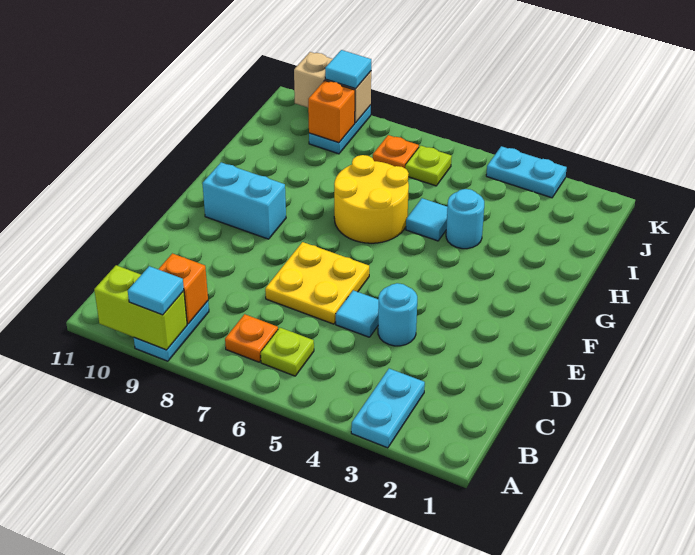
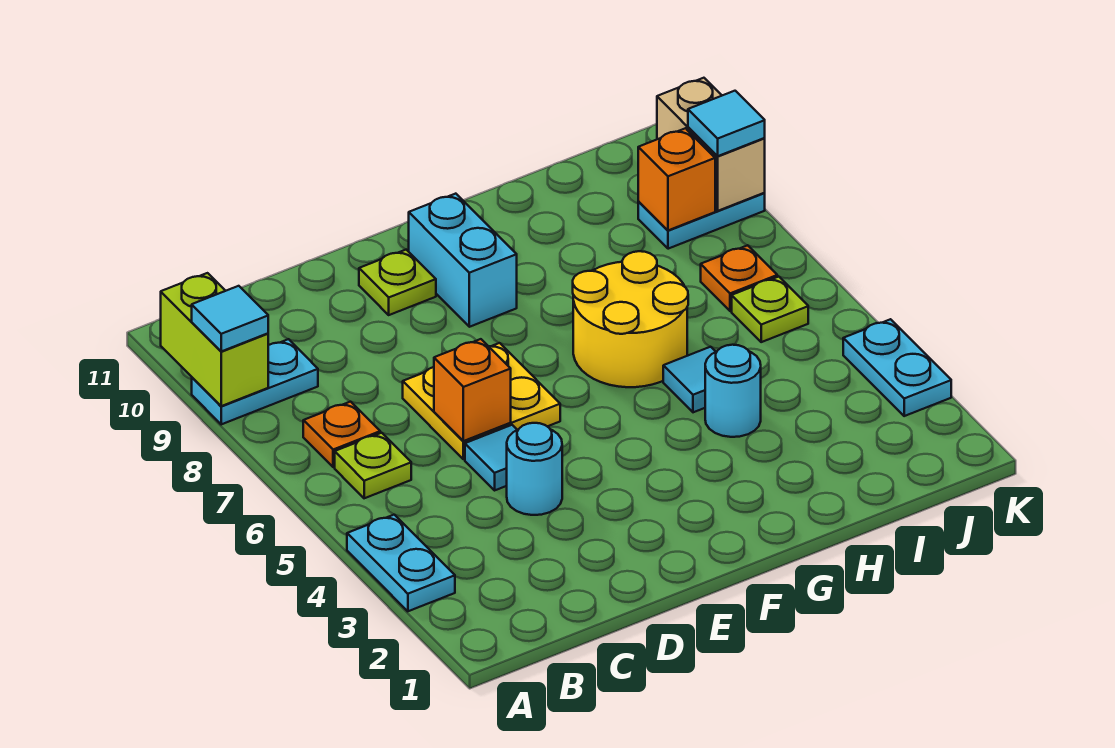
cyan plate A3:B3 level 1 -> cyan plate A3:A4 level 1
orange brick B9 level 2 -> orange brick D6 level 2
none -> lime plate E10 level 1

